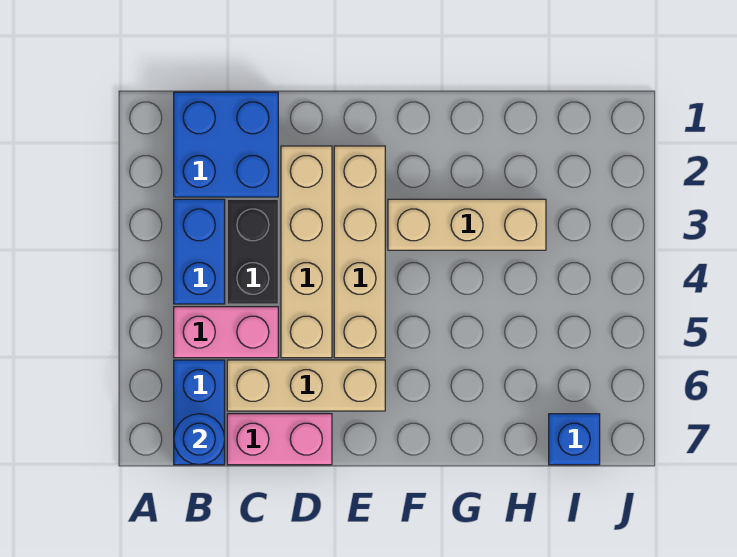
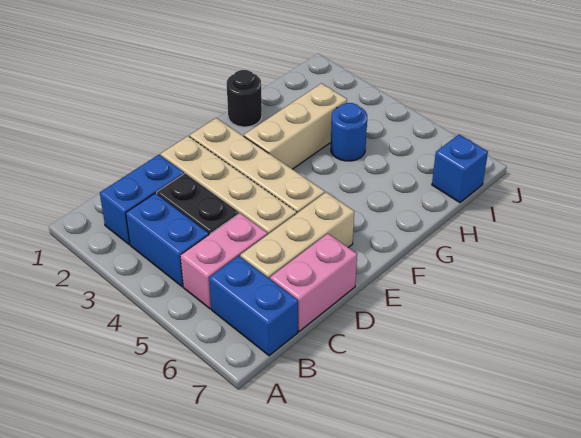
blue brick B1:C2 level 1 -> blue brick B2:C2 level 1
blue round brick B7 level 2 -> blue round brick H4 level 1
none -> black round brick G1 level 1

